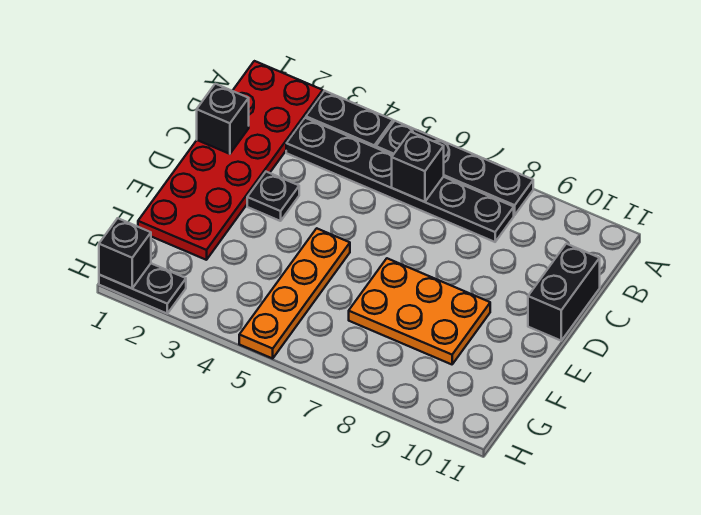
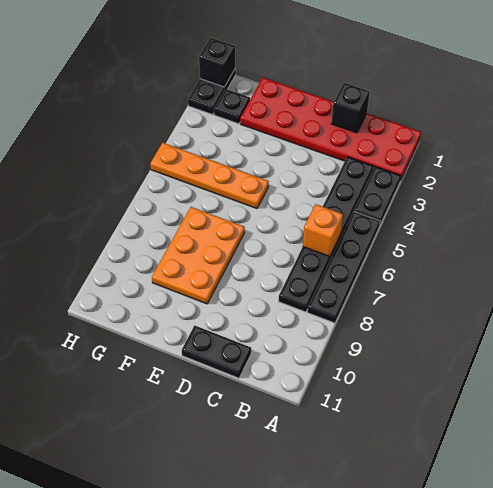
black brick B6 level 2 -> orange brick B6 level 2
black brick C11:D11 level 1 -> black plate C11:D11 level 1
black plate D3 level 1 -> black plate G2 level 1

